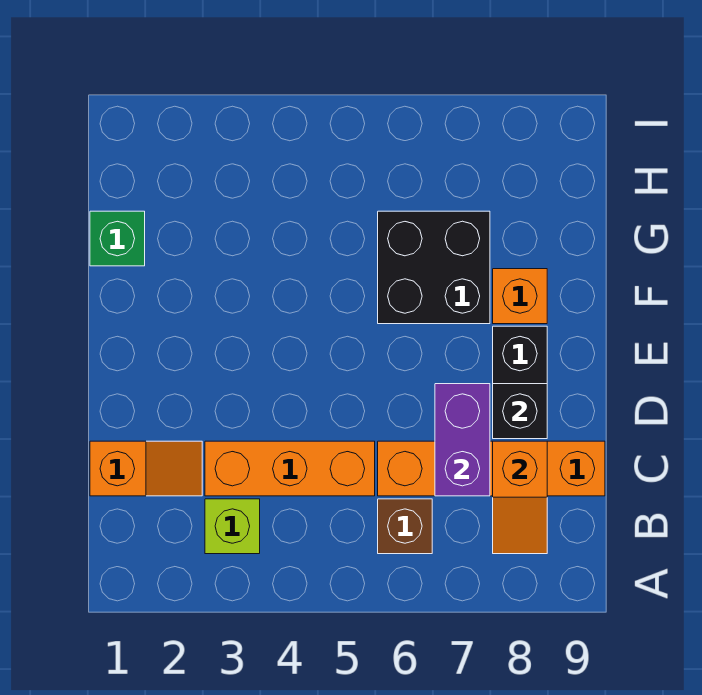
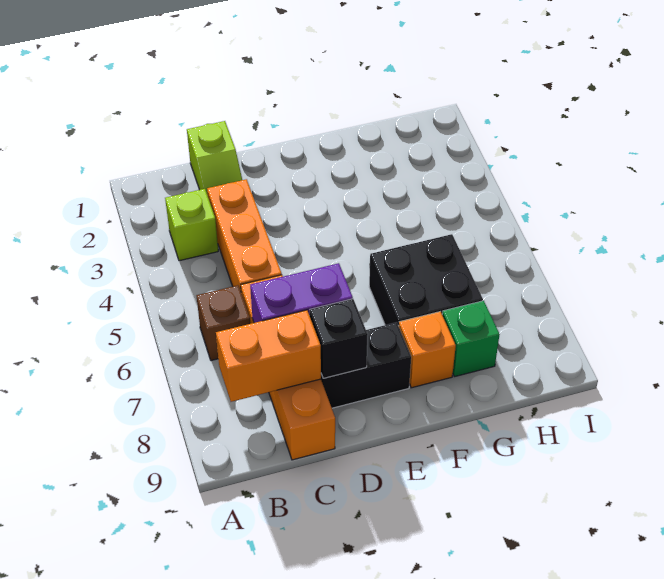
orange slope B8:C8 level 2 top C -> orange brick B8:C8 level 2
orange slope C1:C2 level 1 top 1 -> lime slope C1:C2 level 1 top 1
green brick G1 level 1 -> green brick G8 level 1

